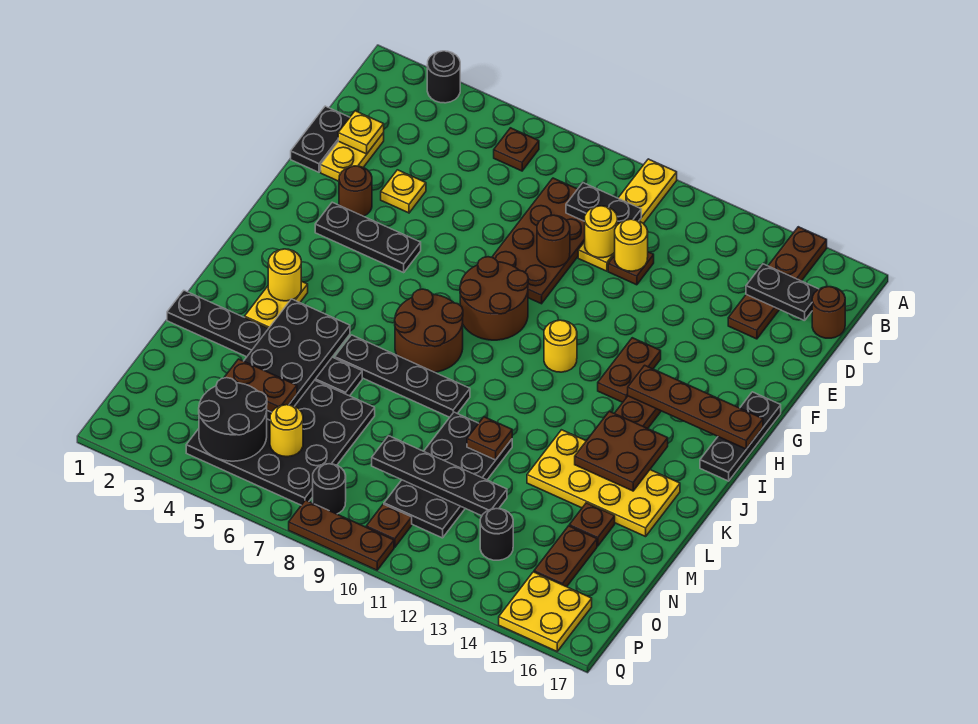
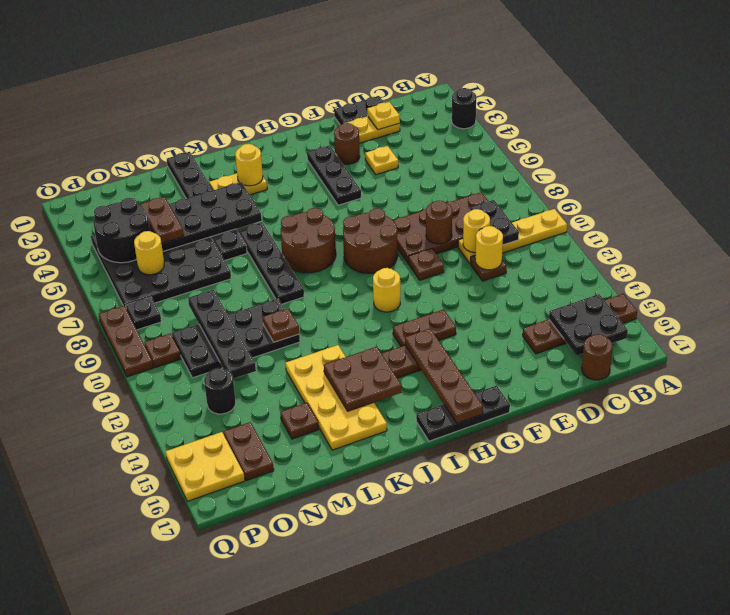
brown plate B6 level 1 -> brown plate F10 level 1
black plate C15:C16 level 2 -> black plate B15:C16 level 2
brown plate N15:O15 level 1 -> brown plate O15:O16 level 1
black round brick P8 level 1 -> black plate P8 level 1

